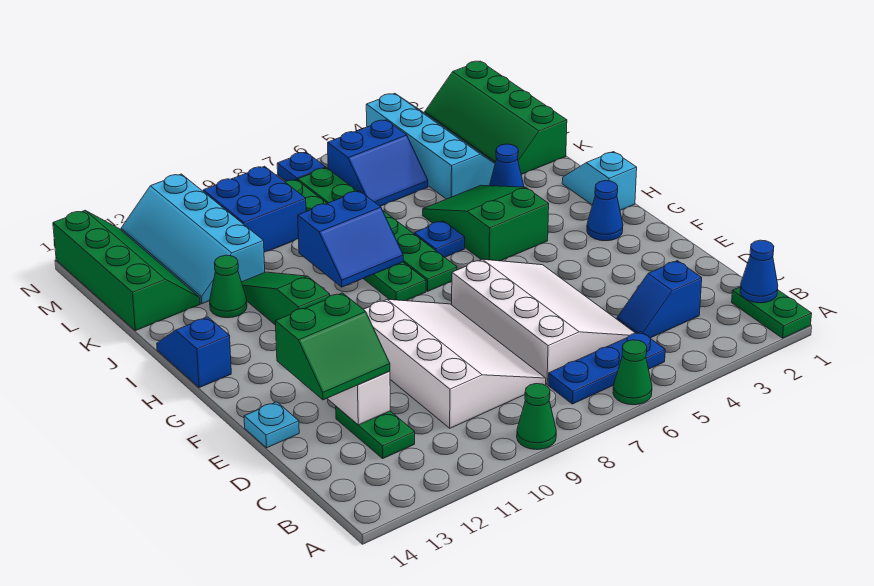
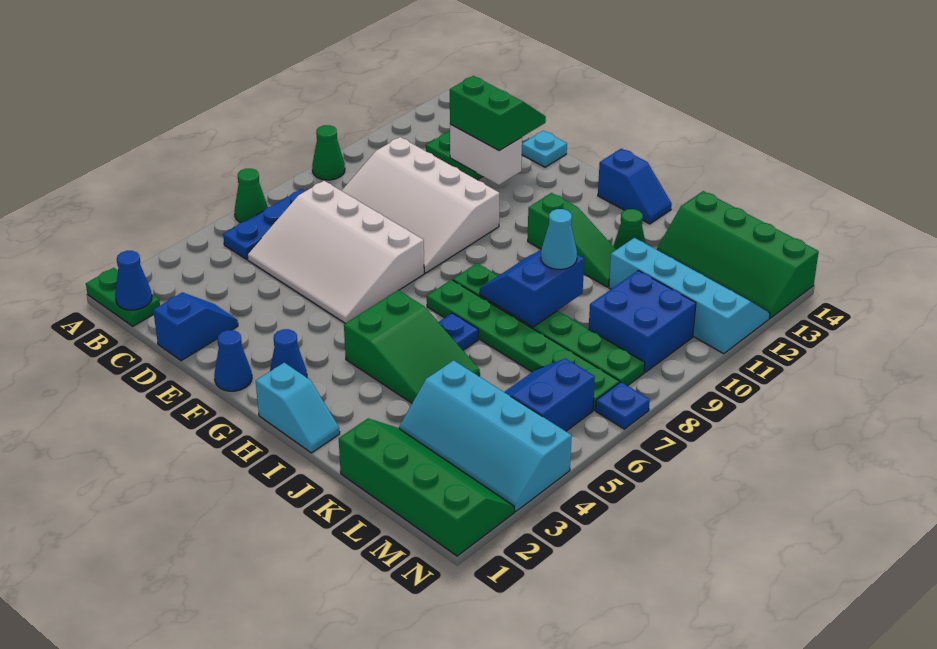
blue slope C3:C4 level 1 top 3 -> blue slope D1:D2 level 1 top 1
green slope D12:E13 level 3 top E -> green slope D12:E13 level 3 top 12
blue cone J3 level 1 -> blue cone F1 level 1
none -> cyan cone J9 level 3

